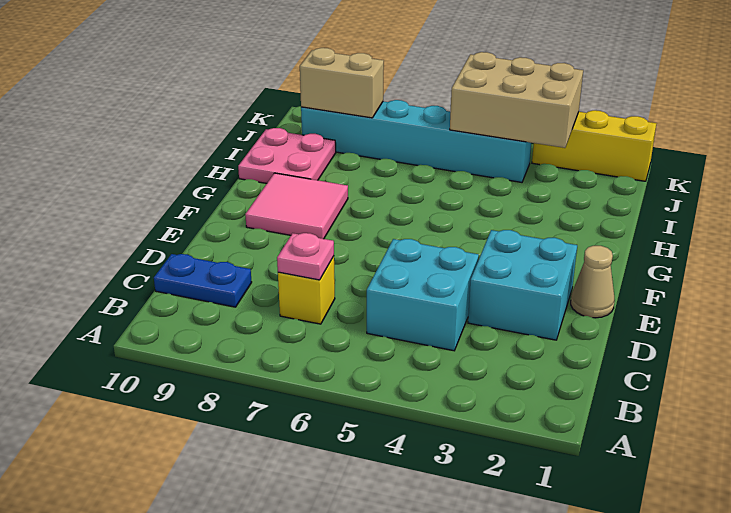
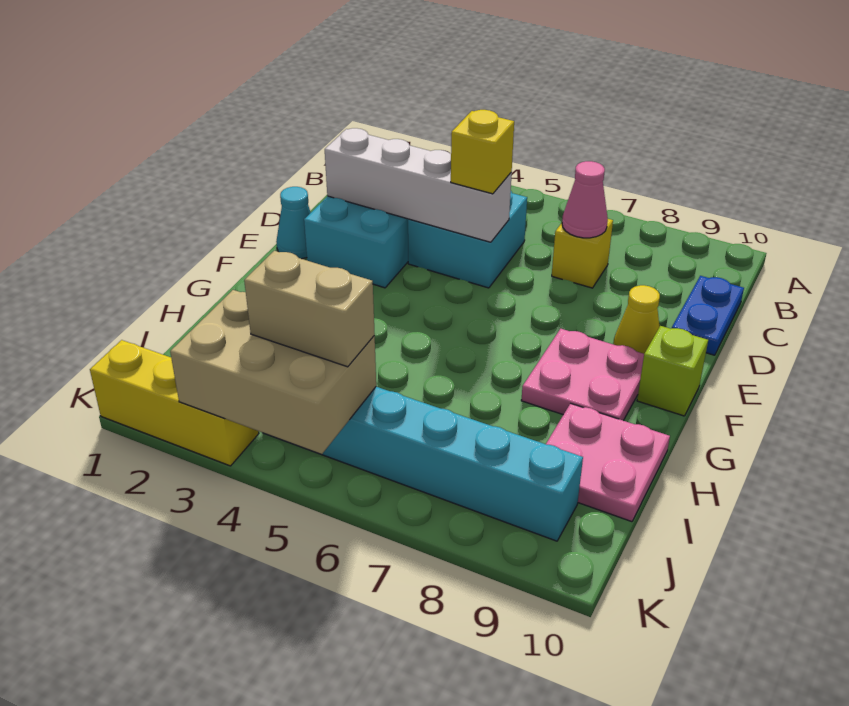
pink plate C7 level 2 -> pink cone C7 level 2
blue plate C9:C10 level 1 -> blue plate C10:D10 level 1
none -> white brick D2:D5 level 2
none -> yellow brick D5 level 3
tan cone E1 level 1 -> cyan cone E1 level 1
none -> yellow cone E9 level 1
pink tile F8:G9 level 1 -> pink plate F8:G9 level 1
none -> lime brick F10 level 1
tan brick J8:J9 level 2 -> tan brick J4:J5 level 3

